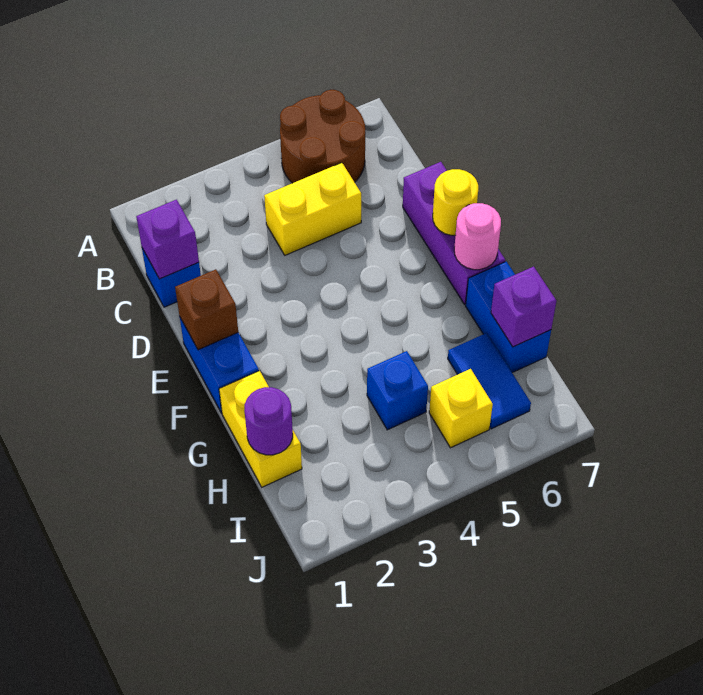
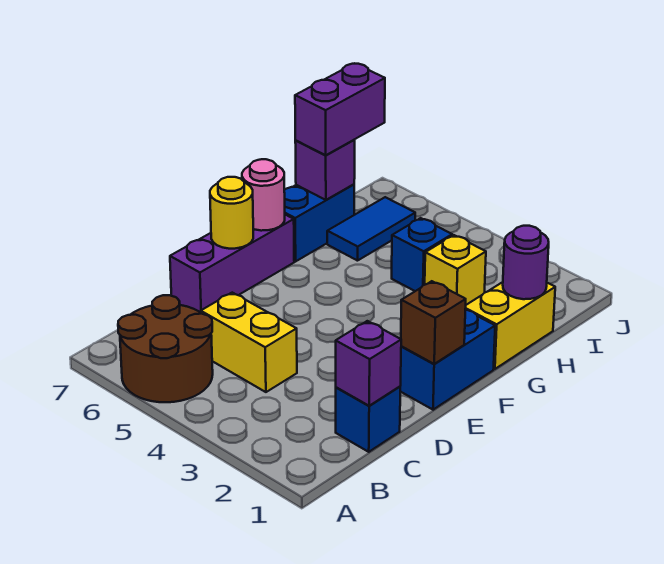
none -> purple brick H7:I7 level 3
yellow brick I5 level 1 -> yellow brick H3 level 1

